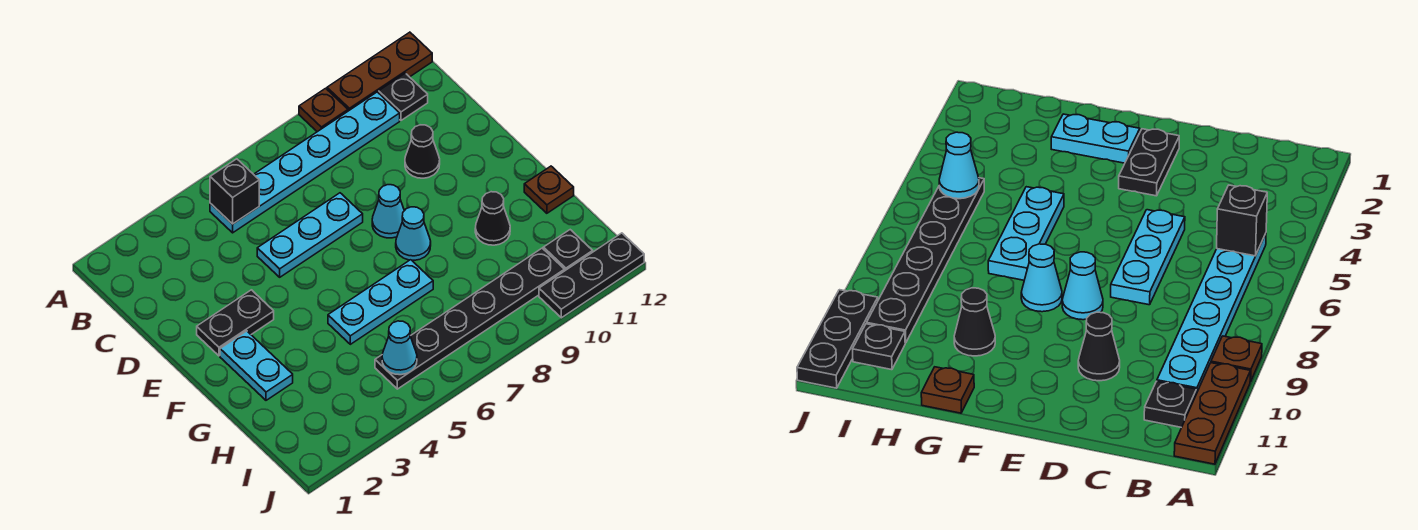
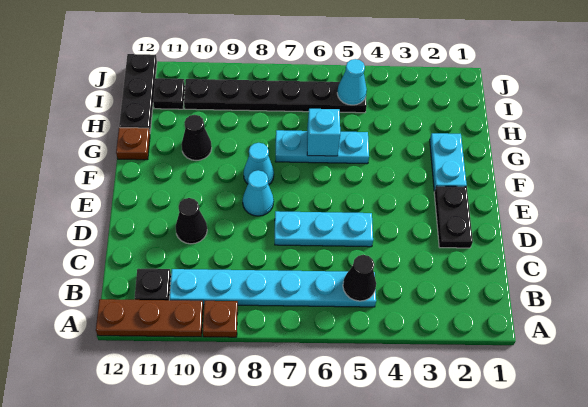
black brick B5 level 2 -> black cone B5 level 2
black plate E2:E3 level 1 -> black plate D2:E2 level 1
none -> cyan brick G6 level 2
black plate J10:J12 level 1 -> black plate H12:J12 level 1

